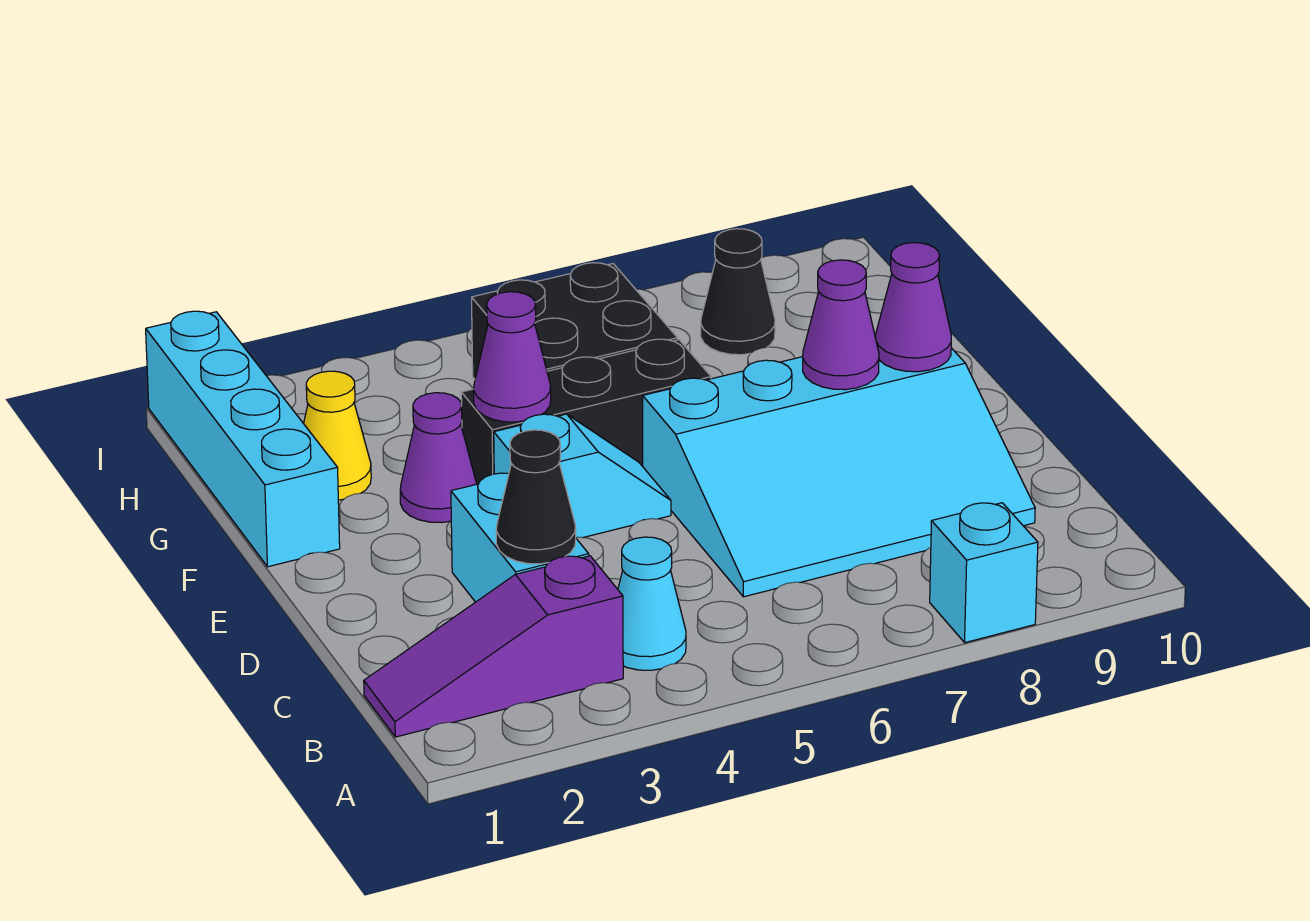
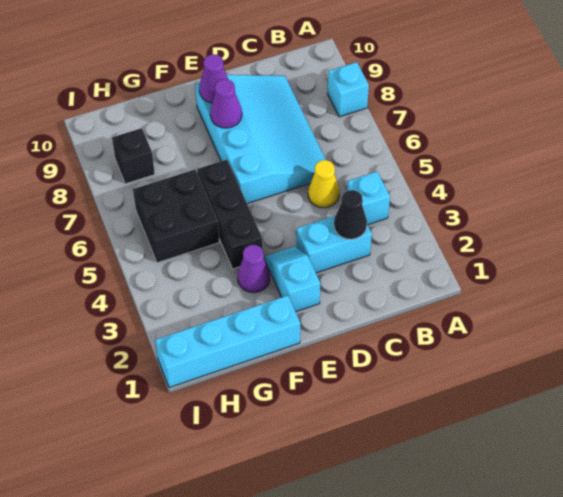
purple slope B1:B3 level 1 top 3 -> none
cyan cone B4 level 1 -> cyan brick B4 level 1
cyan slope E4:E5 level 1 top 4 -> cyan slope E2:E3 level 1 top 2
purple cone F4 level 2 -> none
yellow cone G2 level 1 -> yellow cone C5 level 1
black cone H8 level 1 -> black brick H8 level 1

